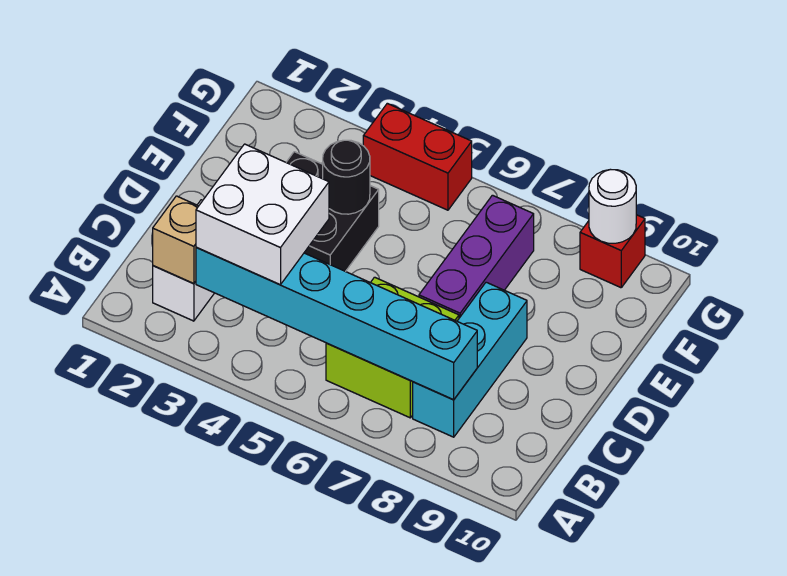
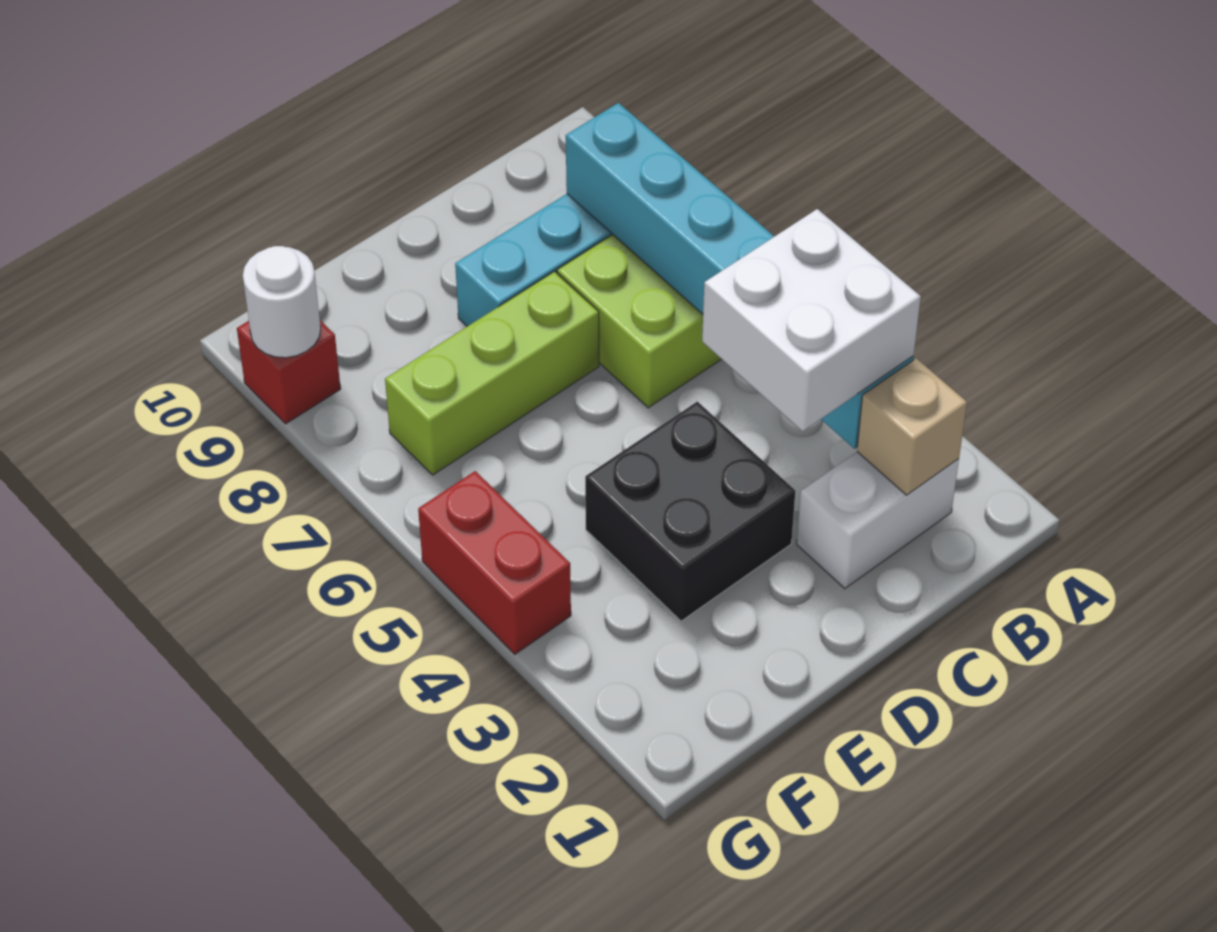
purple brick D7:F7 level 1 -> lime brick D7:F7 level 1
black round brick E4 level 2 -> none

